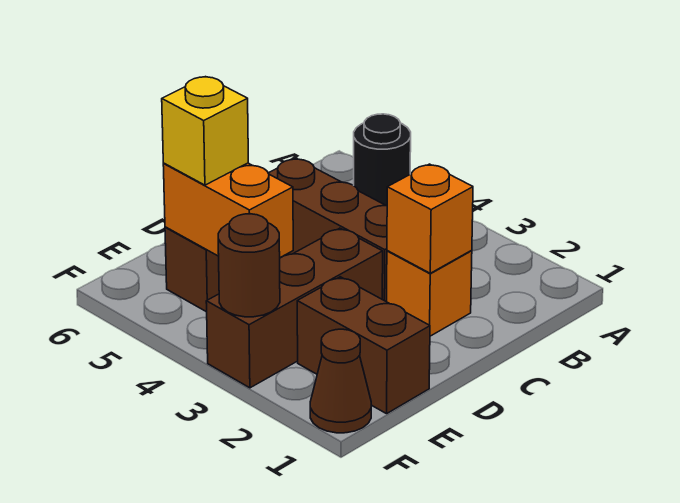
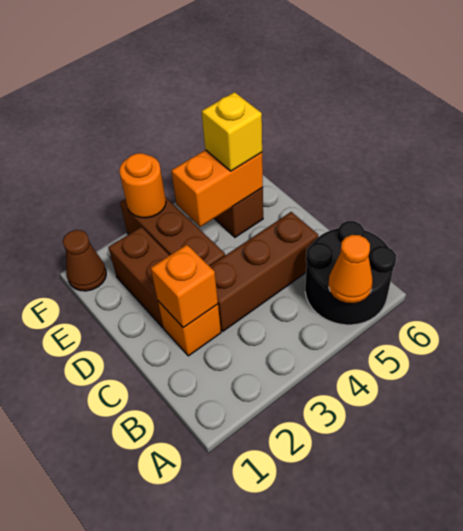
black round brick A5 level 1 -> black round brick A5:B6 level 1
none -> orange cone A5 level 2
brown brick E1:E2 level 1 -> brown brick D2:E2 level 1
brown round brick F3 level 2 -> orange round brick F3 level 2

